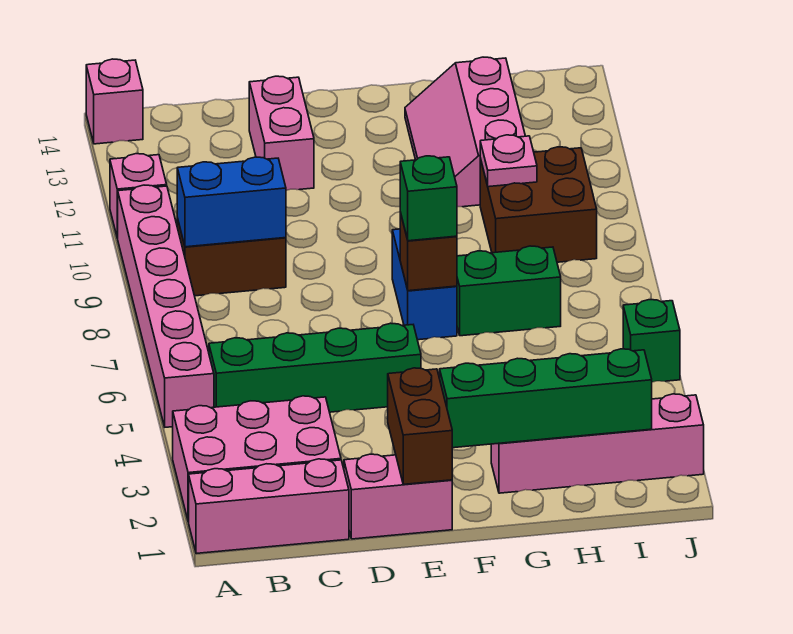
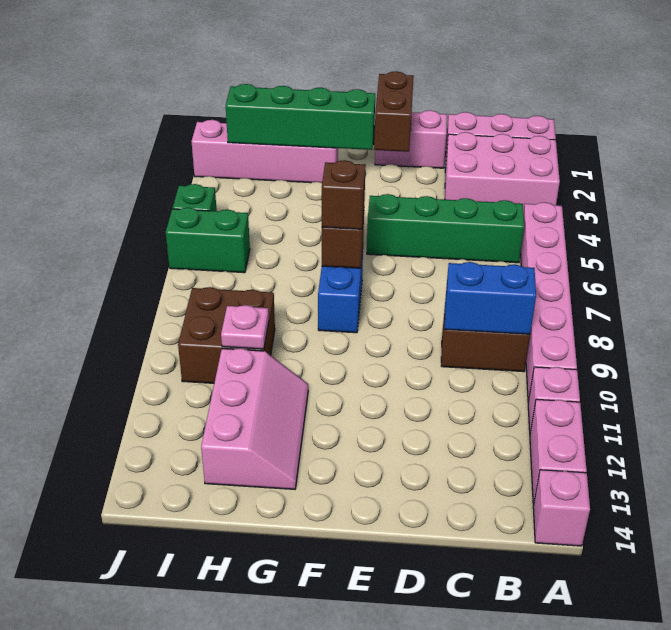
pink brick D12:D13 level 1 -> pink brick A12:A13 level 1
green brick F7 level 3 -> brown brick F7 level 3
green brick G7:H7 level 1 -> green brick I6:J6 level 1

